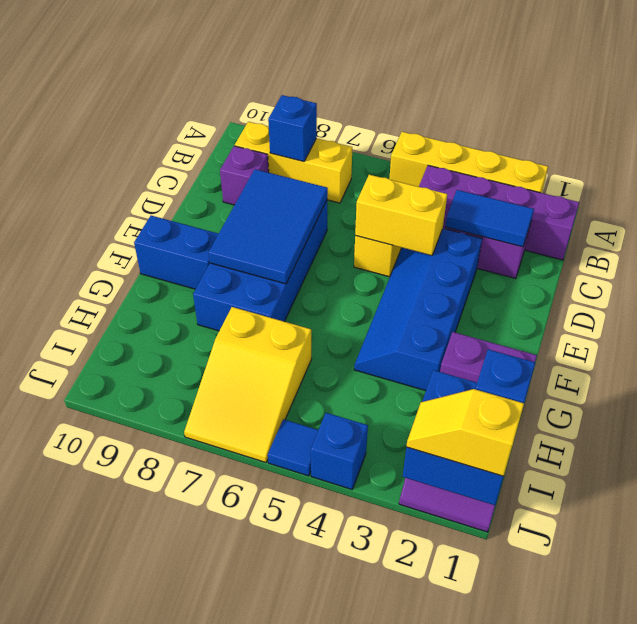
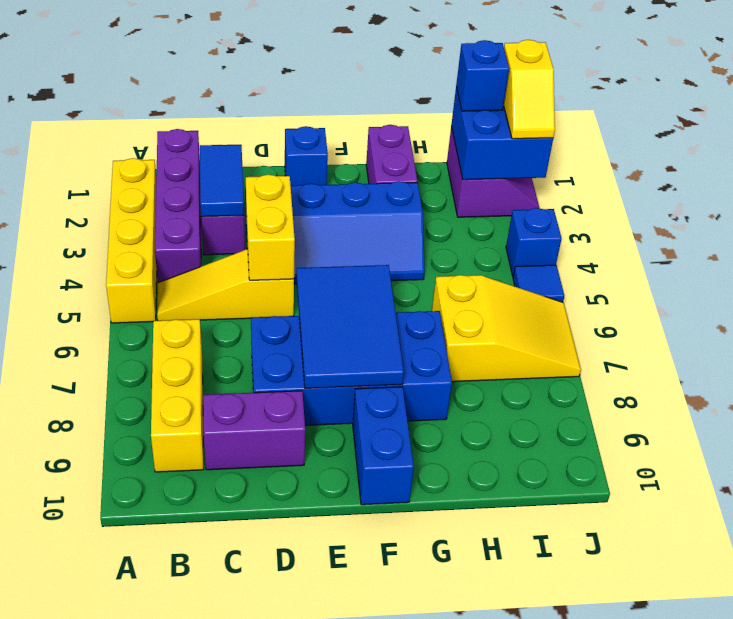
blue brick B8 level 2 -> blue brick E1 level 1
purple brick C9 level 1 -> purple brick C9:D9 level 1
blue tile D7:F8 level 2 -> blue tile E6:F8 level 2

